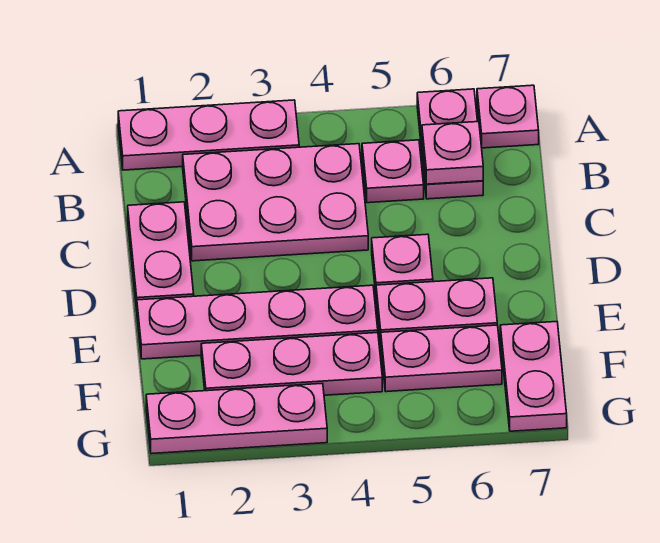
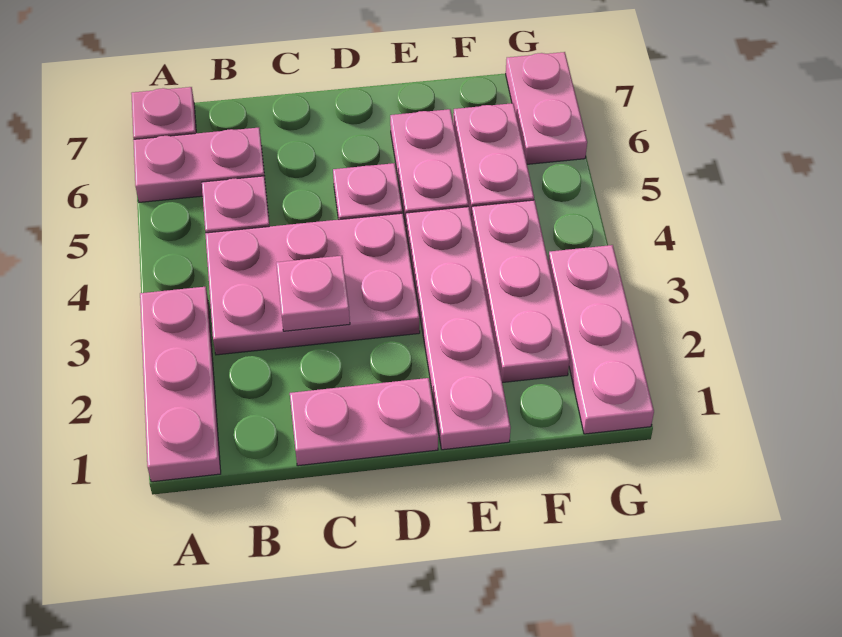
pink plate B2:C4 level 1 -> pink plate B3:D4 level 1
pink plate B6 level 2 -> pink plate C3 level 2
pink plate F7:G7 level 1 -> pink plate G6:G7 level 1

